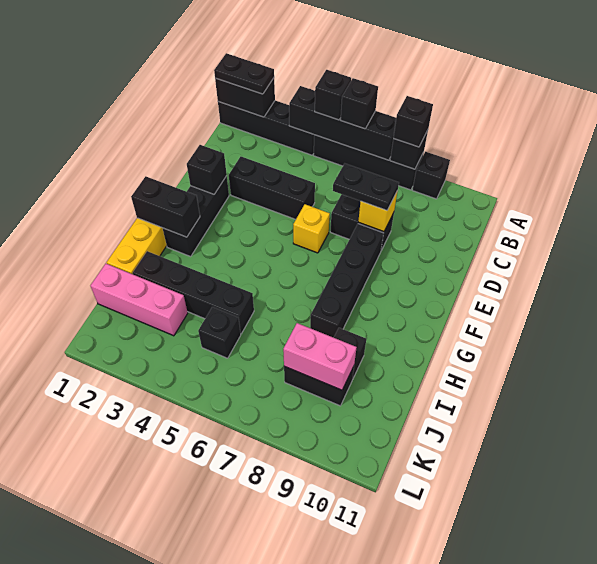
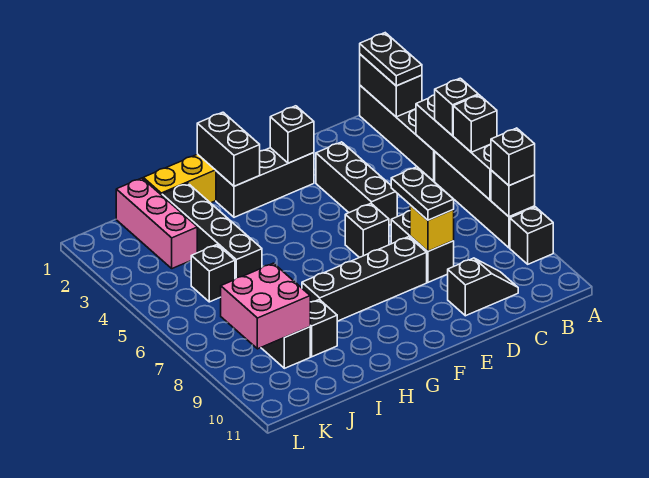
none -> black slope C10:D10 level 1 top D
yellow brick E6 level 1 -> black brick E6 level 1
pink brick J8:J9 level 2 -> pink brick J8:K9 level 2

